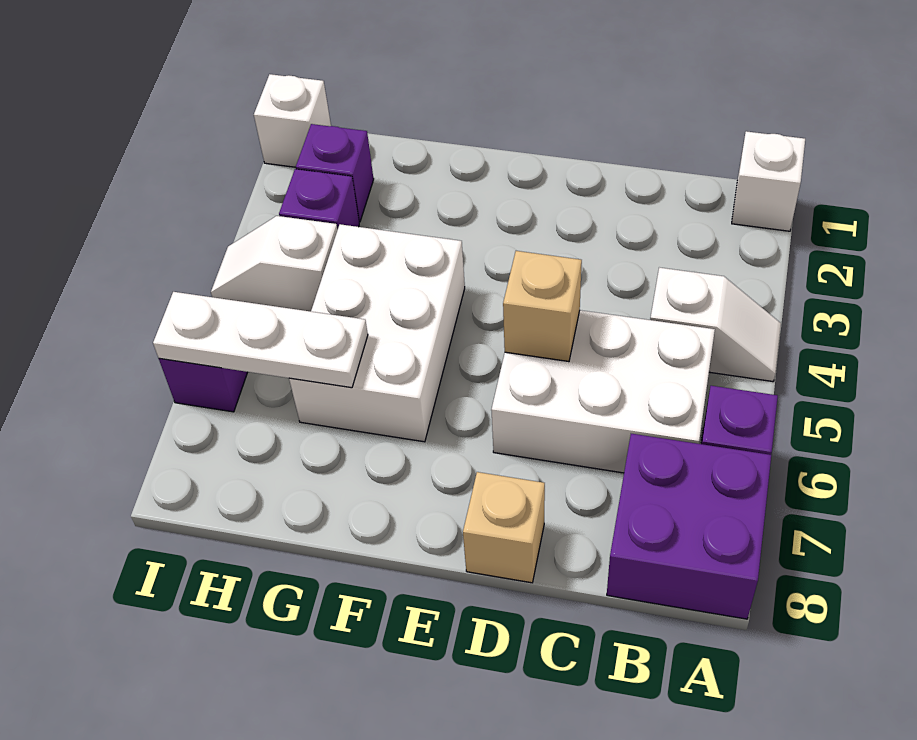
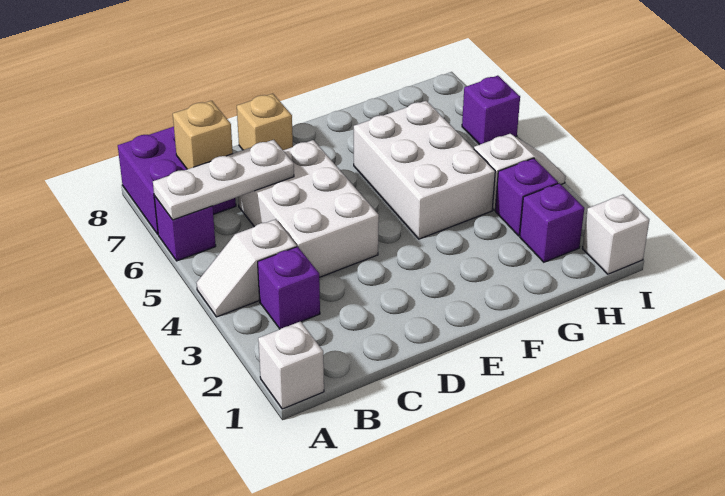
none -> purple brick B3 level 1
white brick B5:D6 level 1 -> white brick C4:D6 level 1
tan brick D5 level 2 -> tan brick B7 level 2
white plate G6:I6 level 2 -> white plate A6:C6 level 2

